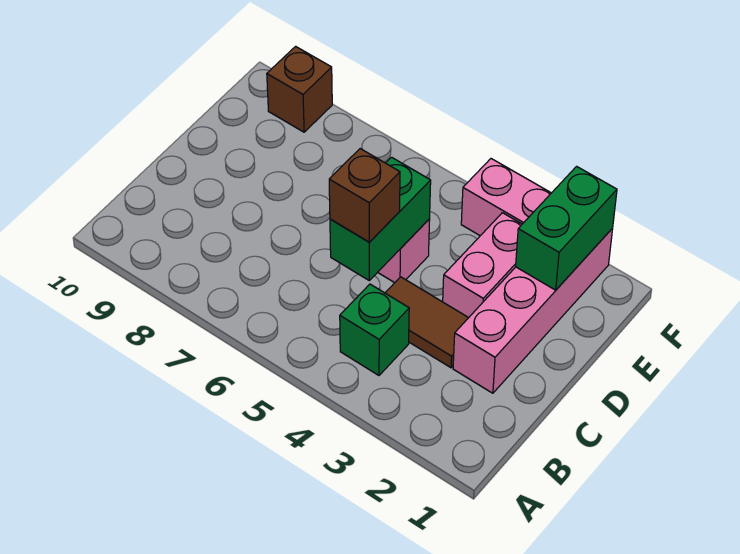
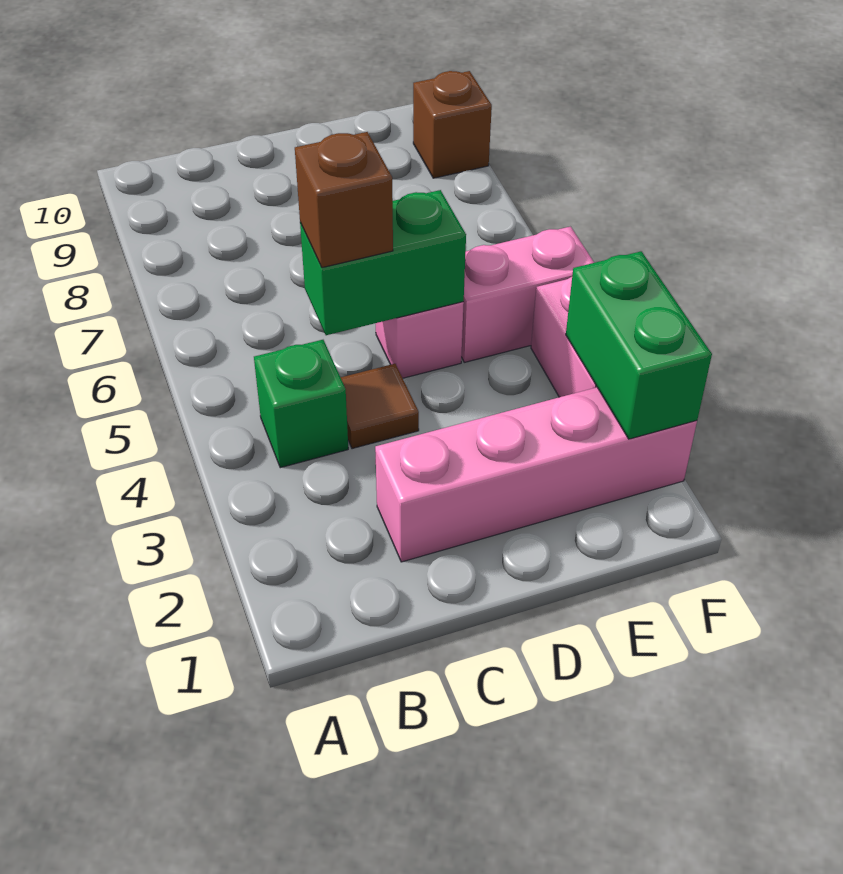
brown tile C3:C4 level 1 -> brown tile C4 level 1
pink brick D3:E3 level 1 -> pink brick E5:F5 level 1
green brick E2:F2 level 2 -> green brick F2:F3 level 2

